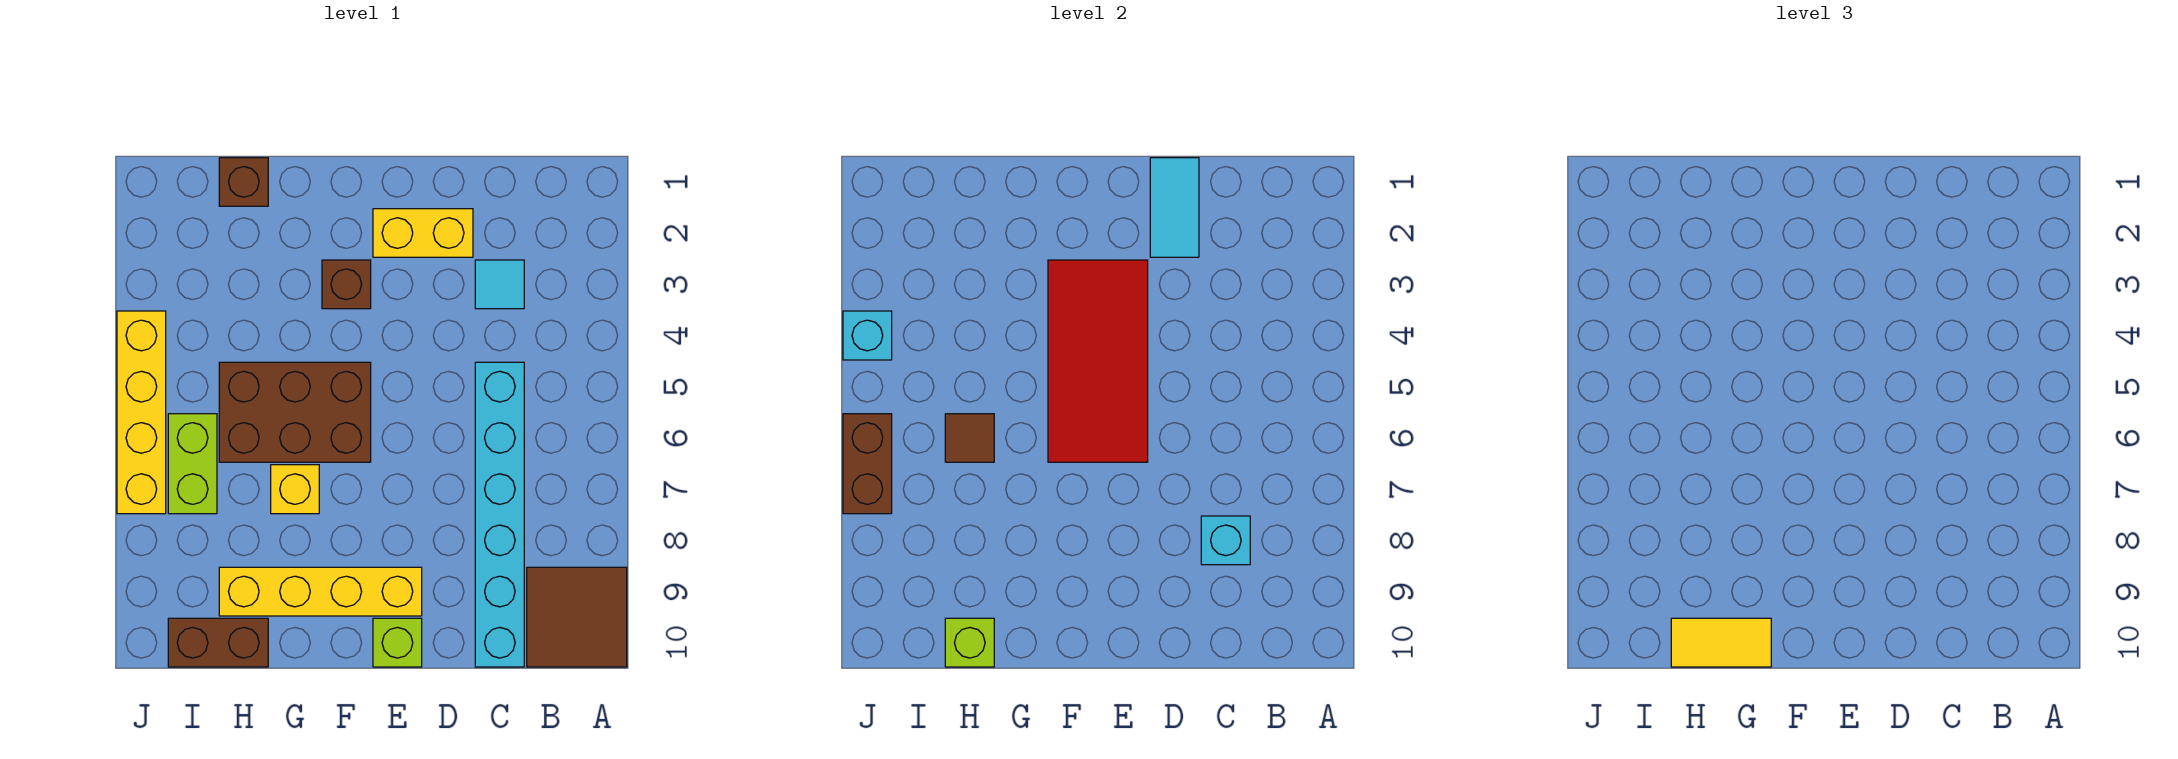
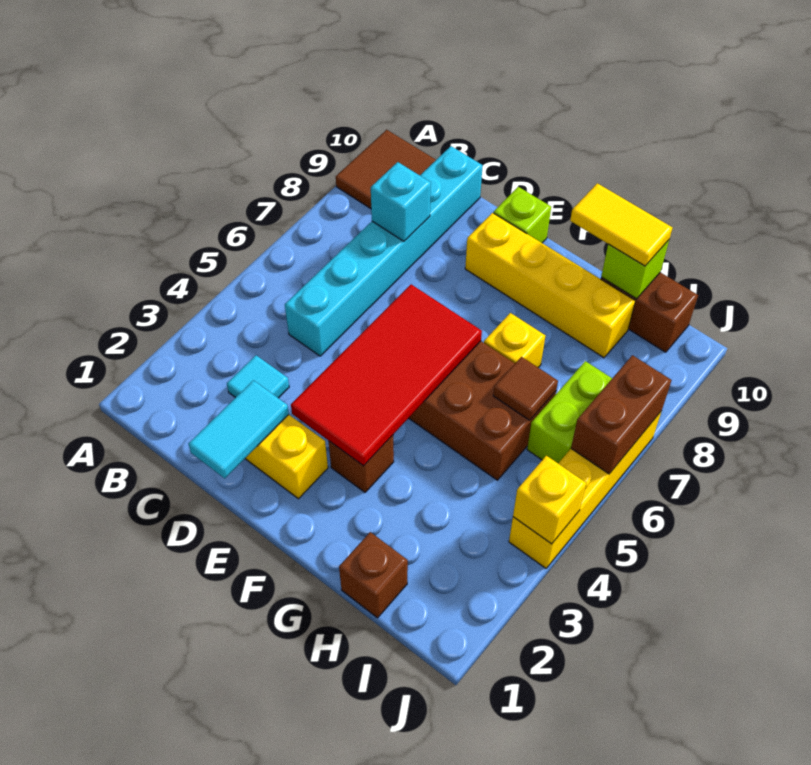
cyan brick J4 level 2 -> yellow brick J4 level 2

